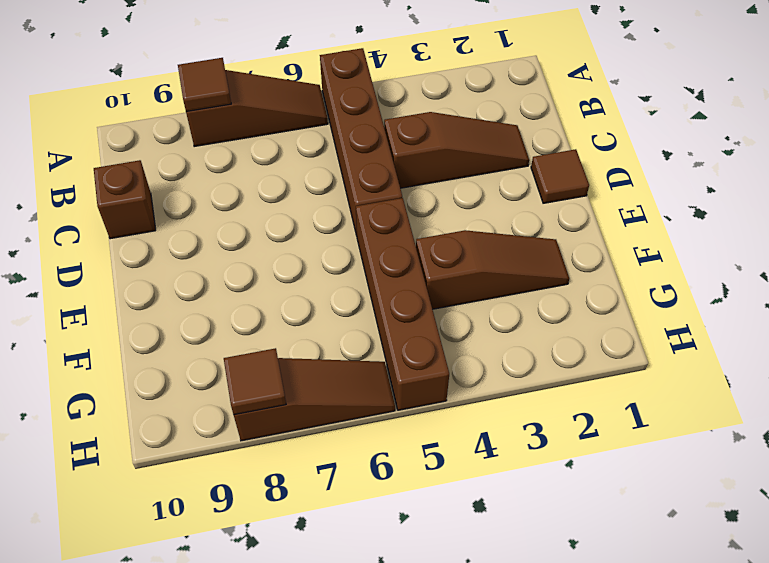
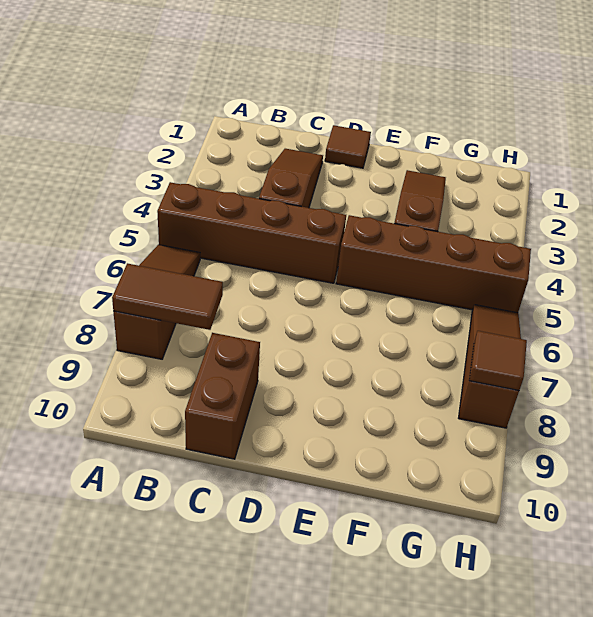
brown tile A8 level 2 -> brown tile A8:B8 level 2
brown brick C10 level 1 -> brown brick C9:C10 level 1

